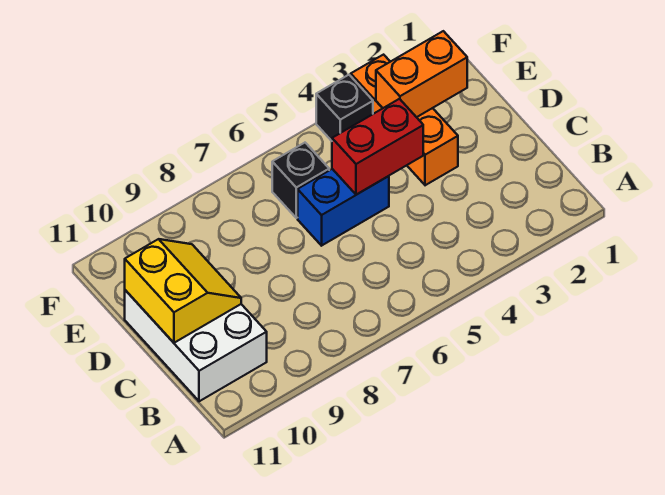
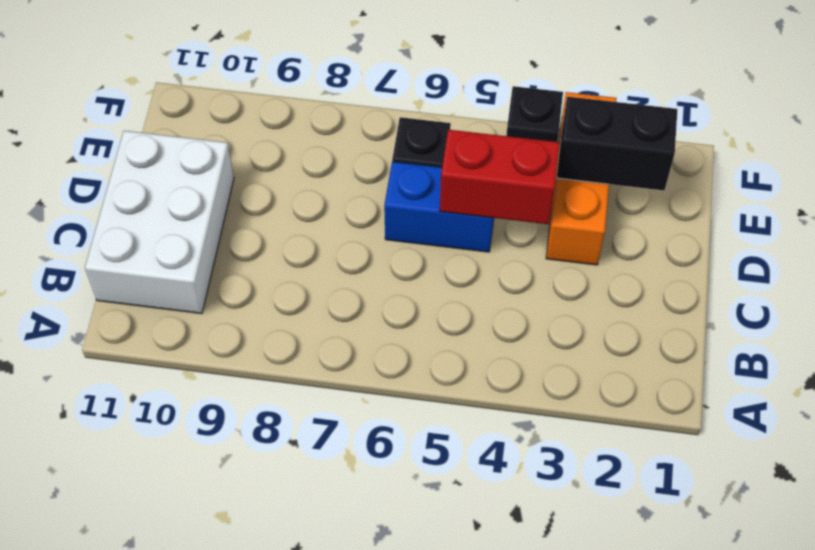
yellow slope C10:D11 level 2 top 11 -> none
orange brick E2:E3 level 2 -> black brick E2:E3 level 2

